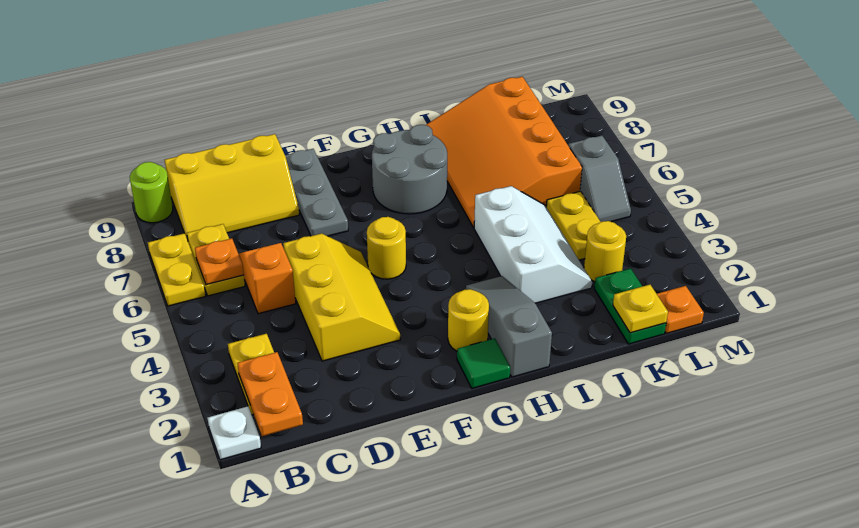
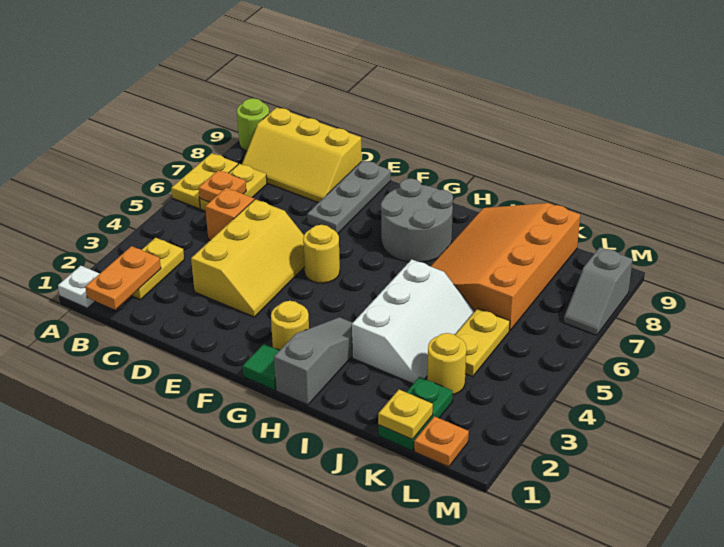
grey slope L5:L6 level 1 top 6 -> grey slope M7:M8 level 1 top 8

